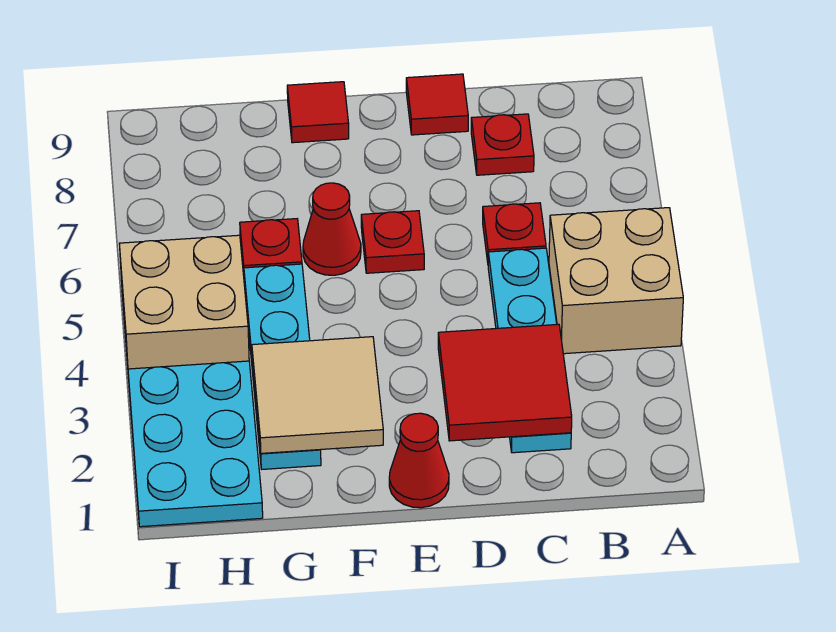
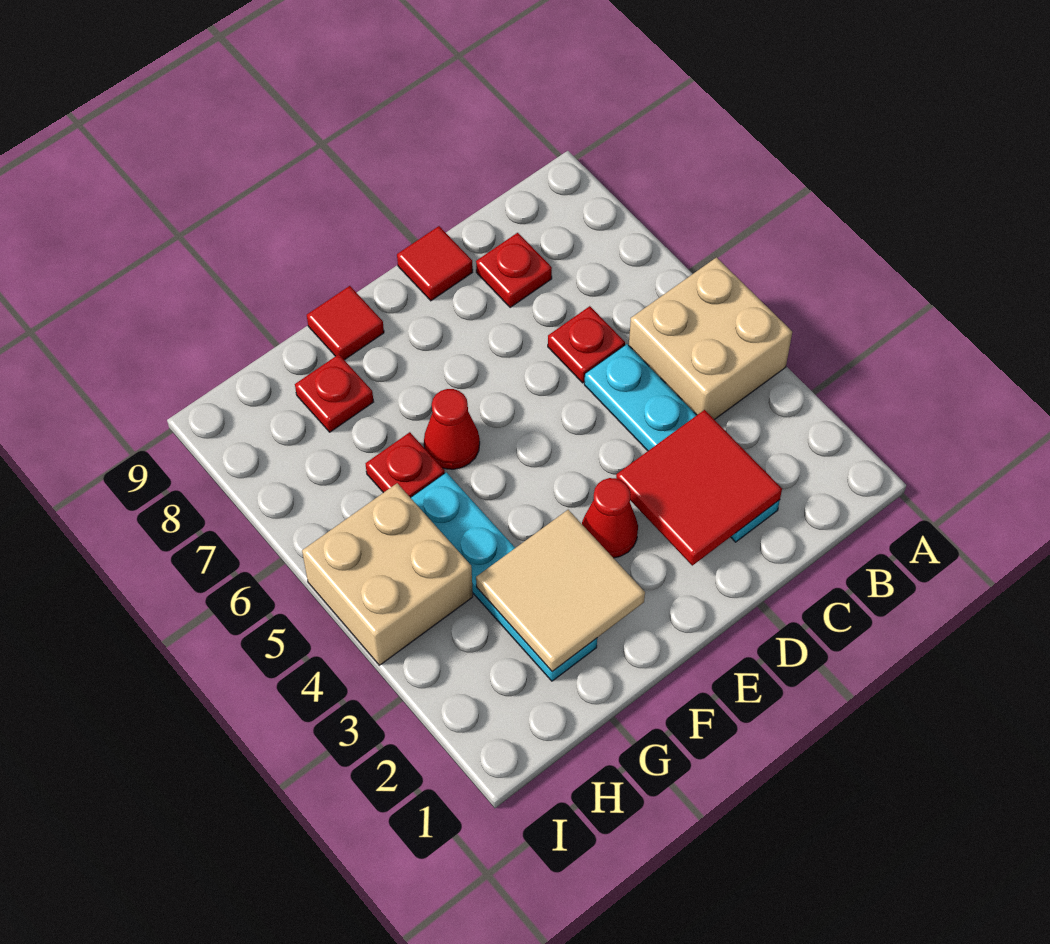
red cone E1 level 1 -> red cone E3 level 1
red plate E6 level 1 -> red plate G8 level 1
cyan plate H1:I3 level 1 -> none

